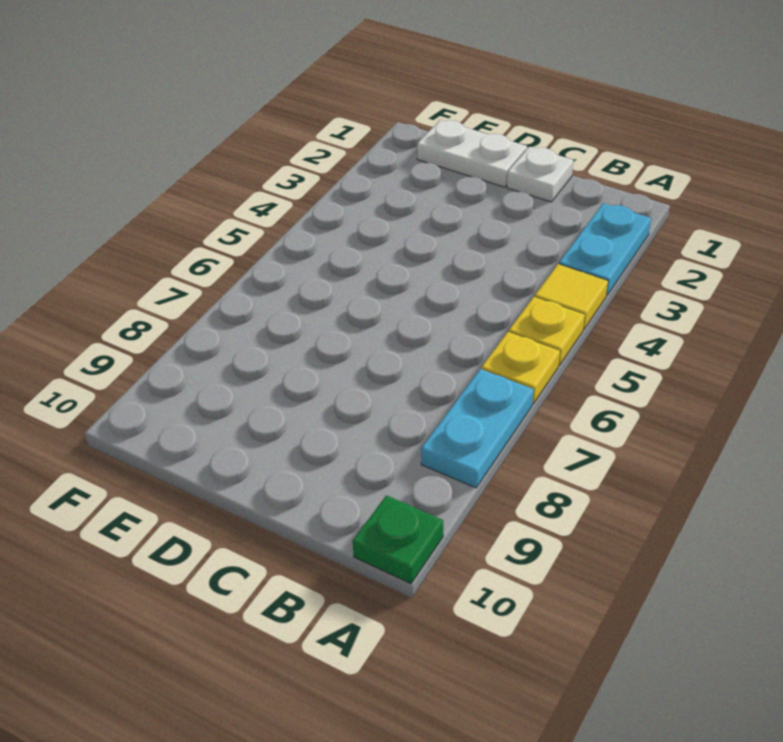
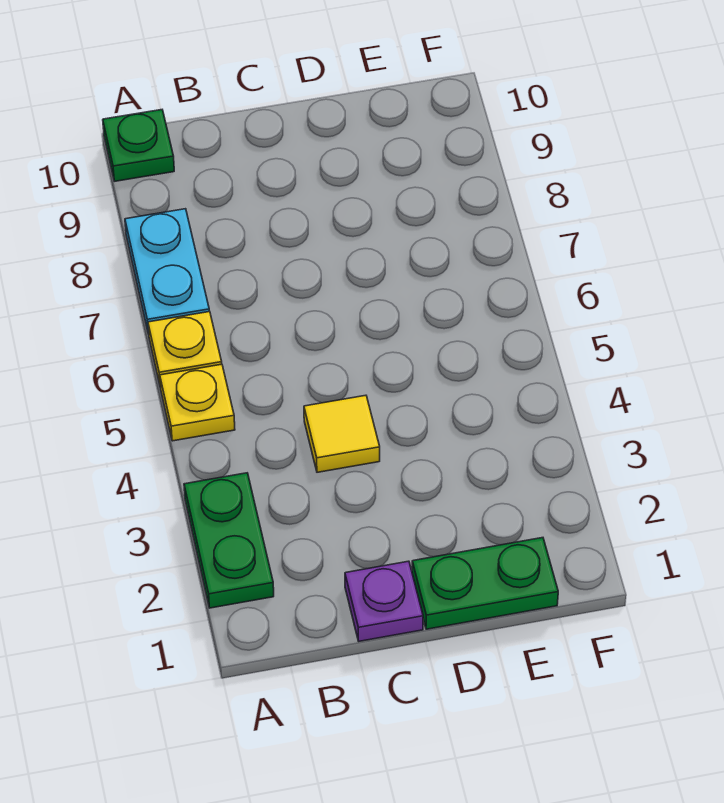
cyan plate A2:A3 level 1 -> green plate A2:A3 level 1
yellow tile A4 level 1 -> yellow tile C4 level 1
white plate C1 level 1 -> purple plate C1 level 1
white plate D1:E1 level 1 -> green plate D1:E1 level 1

